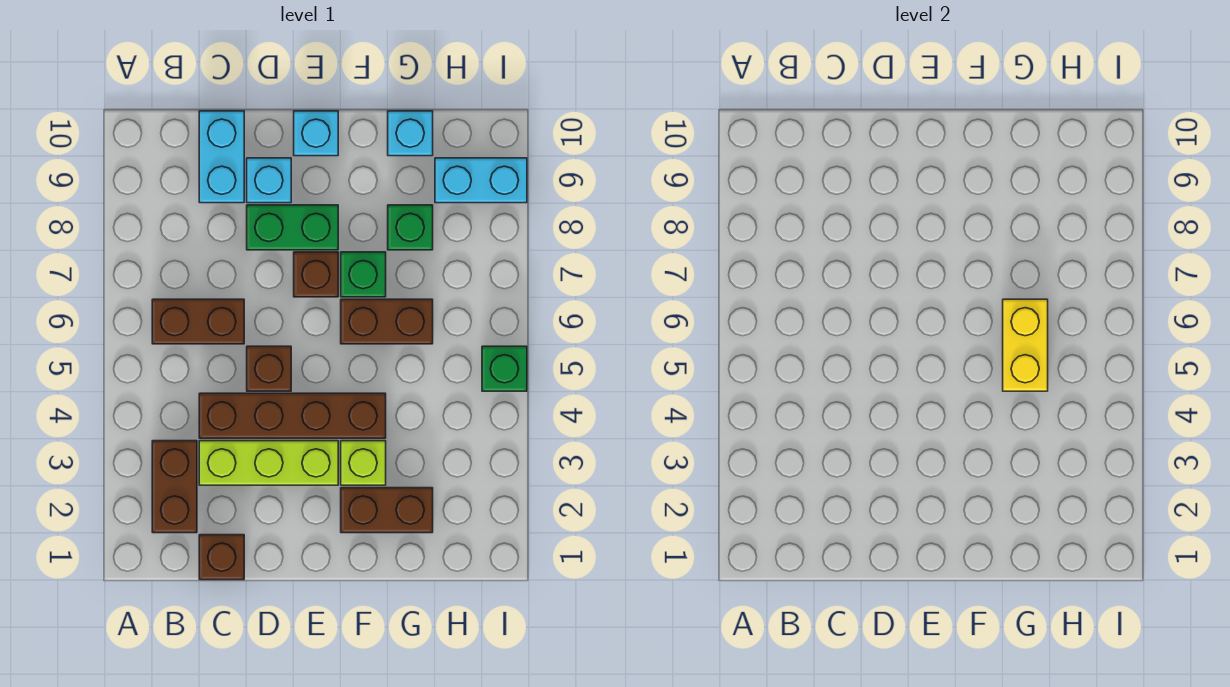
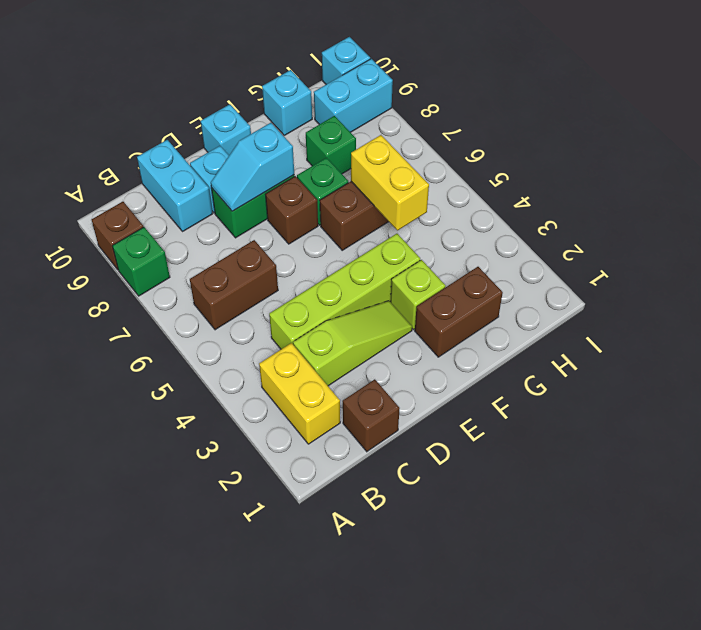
brown brick B2:B3 level 1 -> yellow brick B2:B3 level 1
lime brick C3:E3 level 1 -> lime slope C3:E3 level 1 top C
brown brick C4:F4 level 1 -> lime brick C4:F4 level 1
brown brick D5 level 1 -> brown brick A9 level 1
none -> cyan slope D8:E8 level 2 top E
green brick I5 level 1 -> green brick A8 level 1
none -> cyan brick I10 level 1

